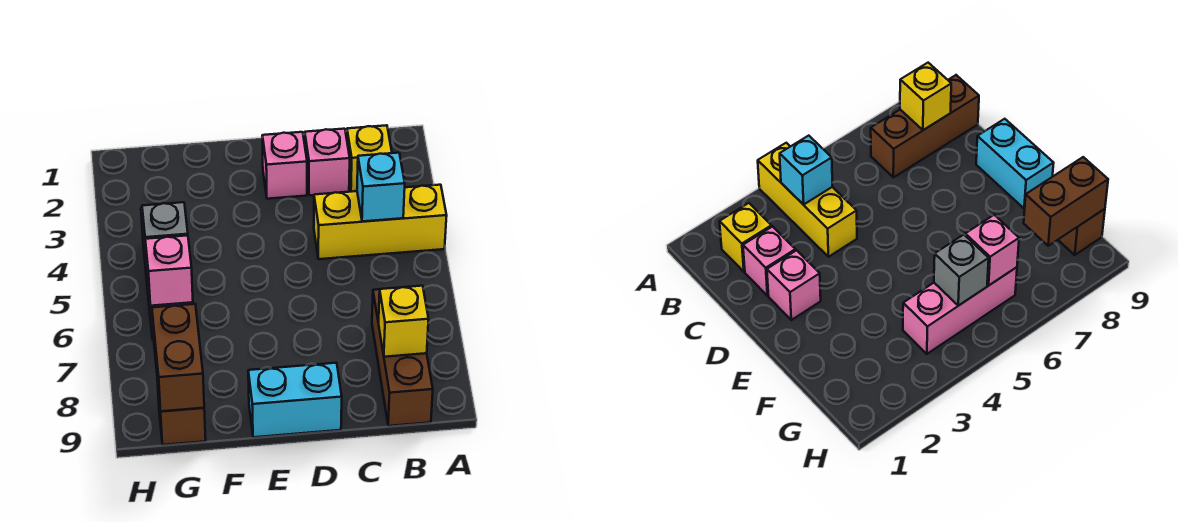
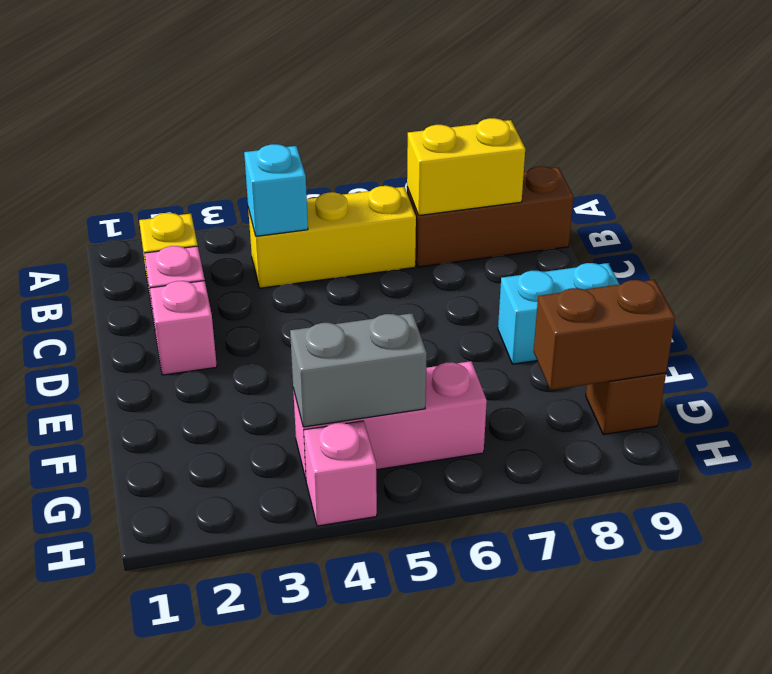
yellow brick A4:C4 level 1 -> yellow brick B4:B6 level 1
yellow brick B8 level 2 -> yellow brick B7:B8 level 2
cyan brick D9:E9 level 1 -> cyan brick E8:E9 level 1
grey brick G5 level 2 -> grey brick G4:G5 level 2
pink brick G6 level 2 -> pink brick H4 level 1

